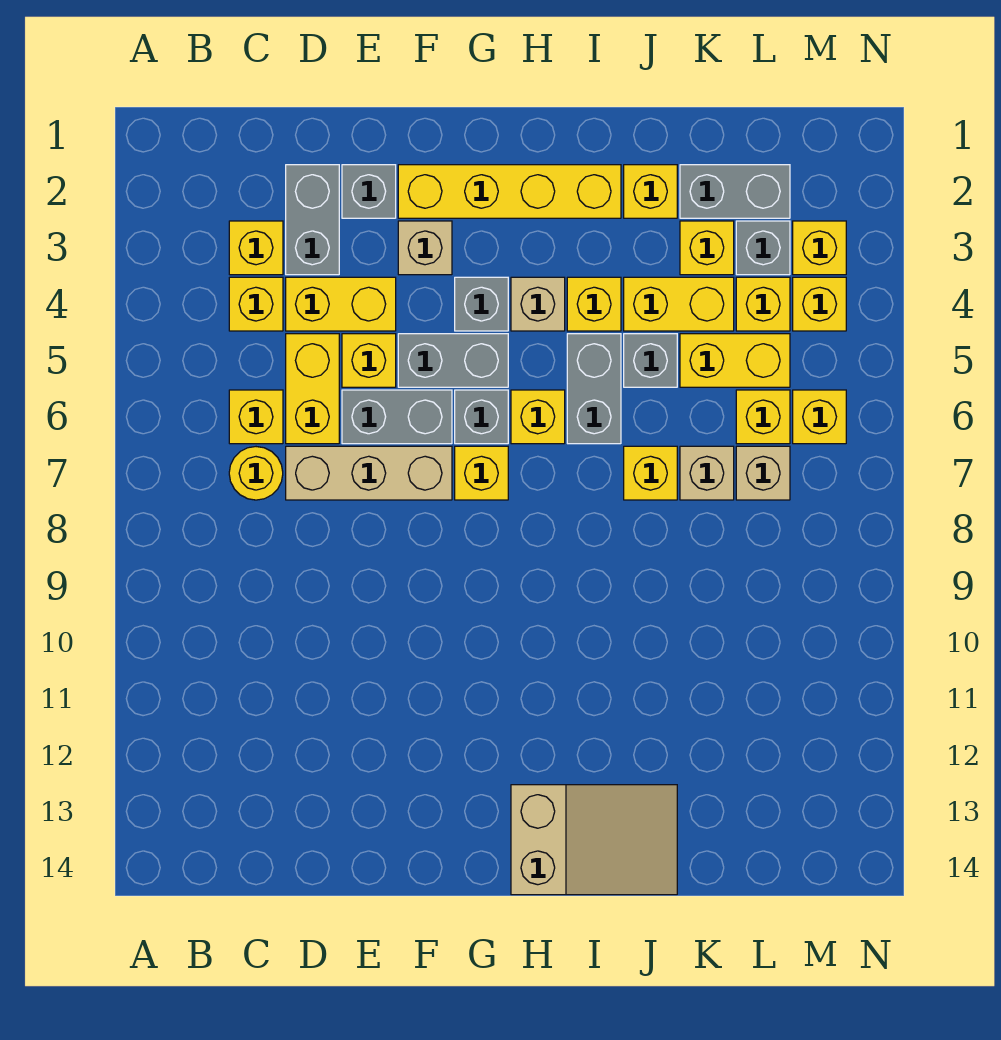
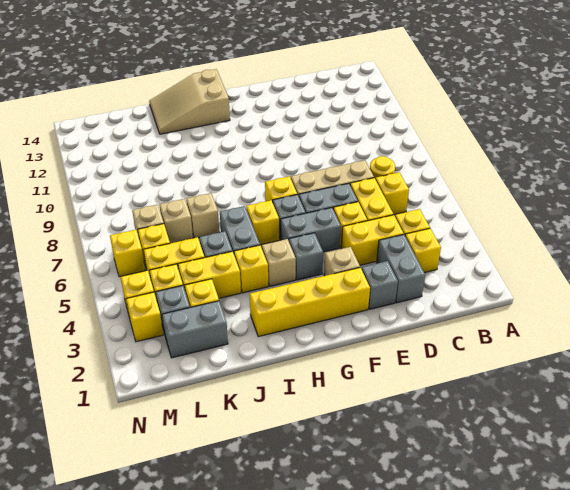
yellow brick J2 level 1 -> none
yellow brick J7 level 1 -> tan brick J7 level 1

